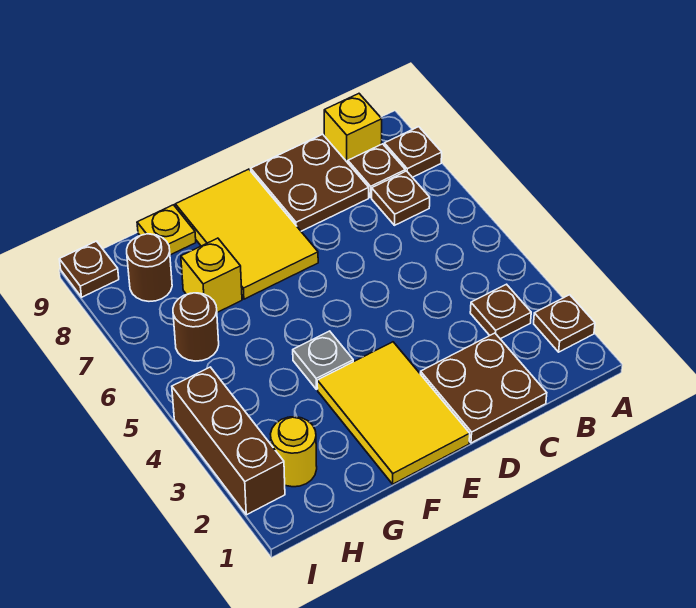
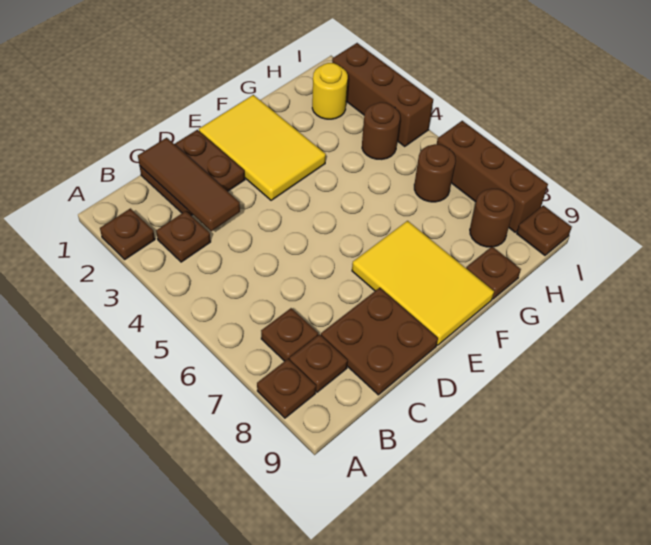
yellow brick B9 level 1 -> none
none -> brown tile C1:C3 level 2
grey plate F4 level 1 -> none
yellow brick G7 level 1 -> none
yellow plate G9 level 1 -> brown plate G9 level 1
none -> brown round brick H4 level 1
none -> brown brick I6:I8 level 1

